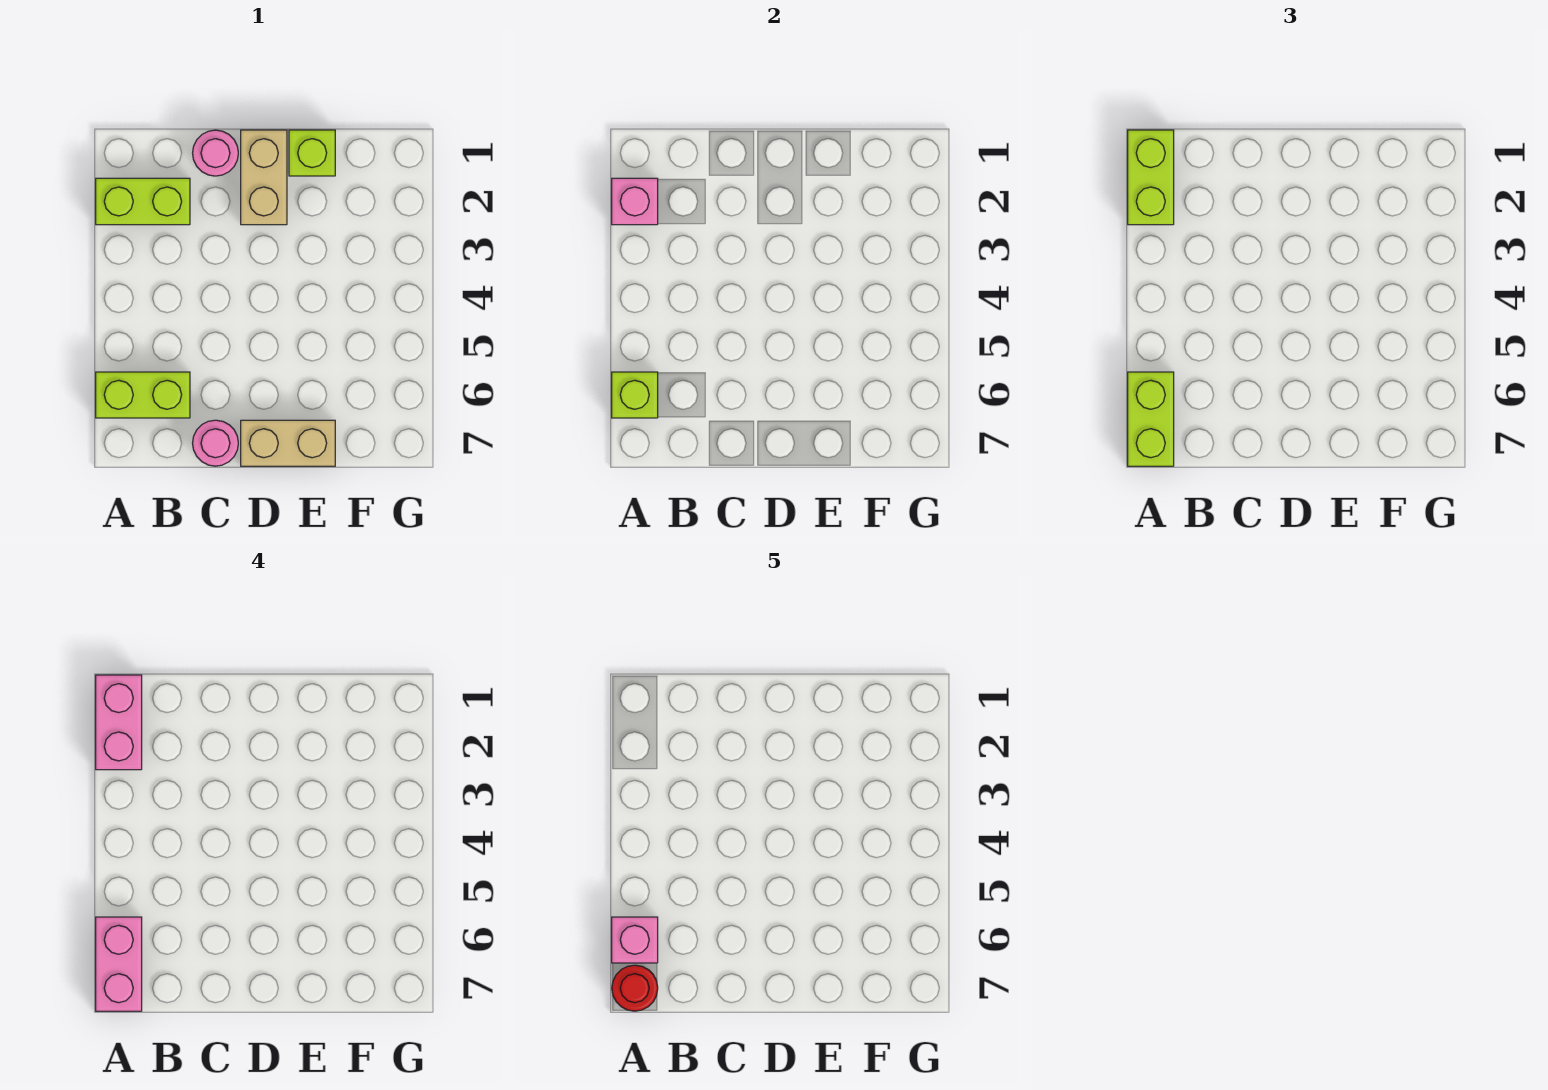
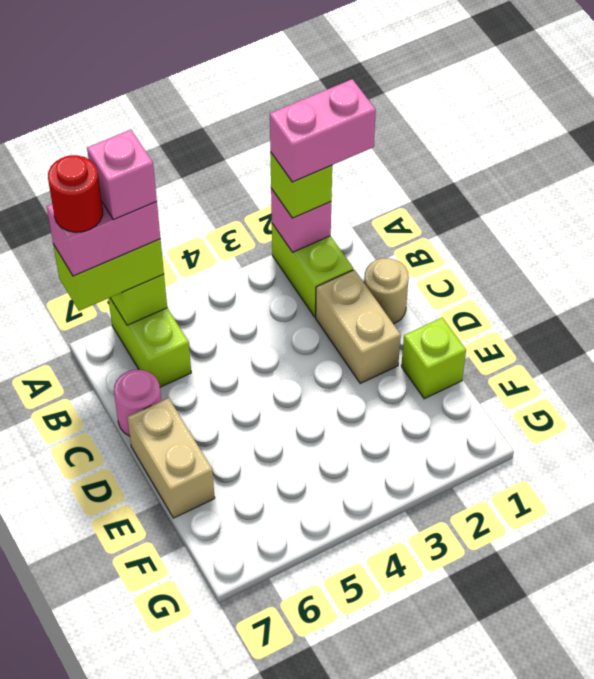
lime brick A1:A2 level 3 -> lime brick A2 level 3
pink round brick C1 level 1 -> tan round brick C1 level 1
tan brick D1:D2 level 1 -> tan brick C2:D2 level 1

